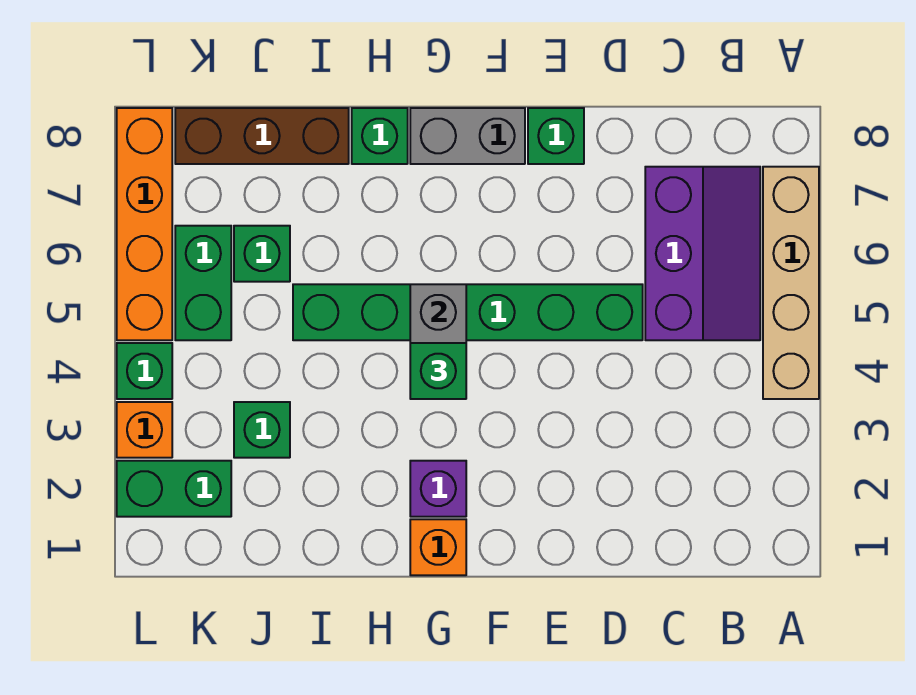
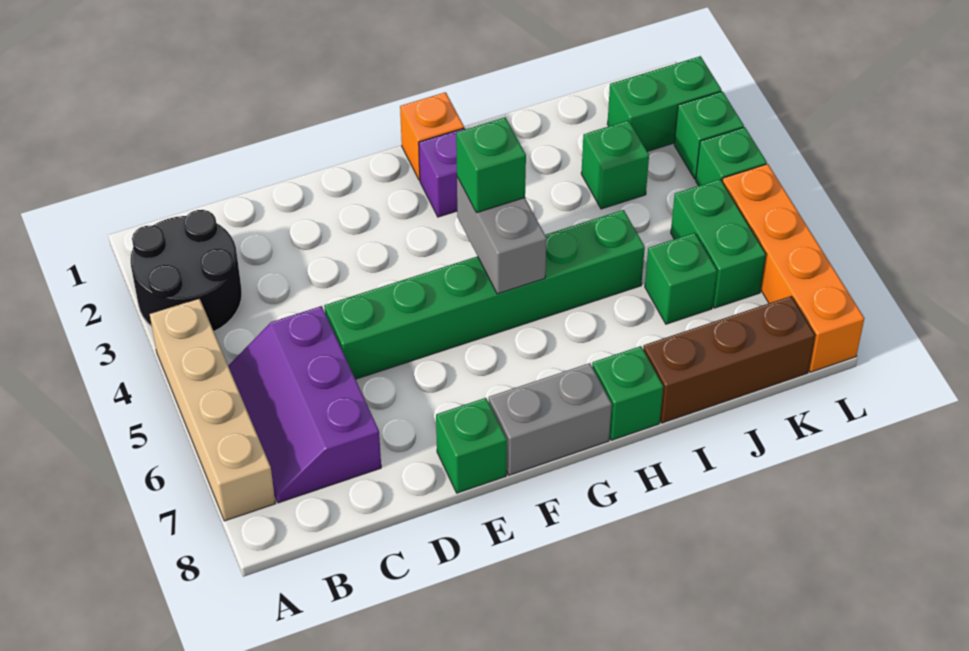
none -> black round brick A2:B3 level 1
orange brick L3 level 1 -> green brick L3 level 1

